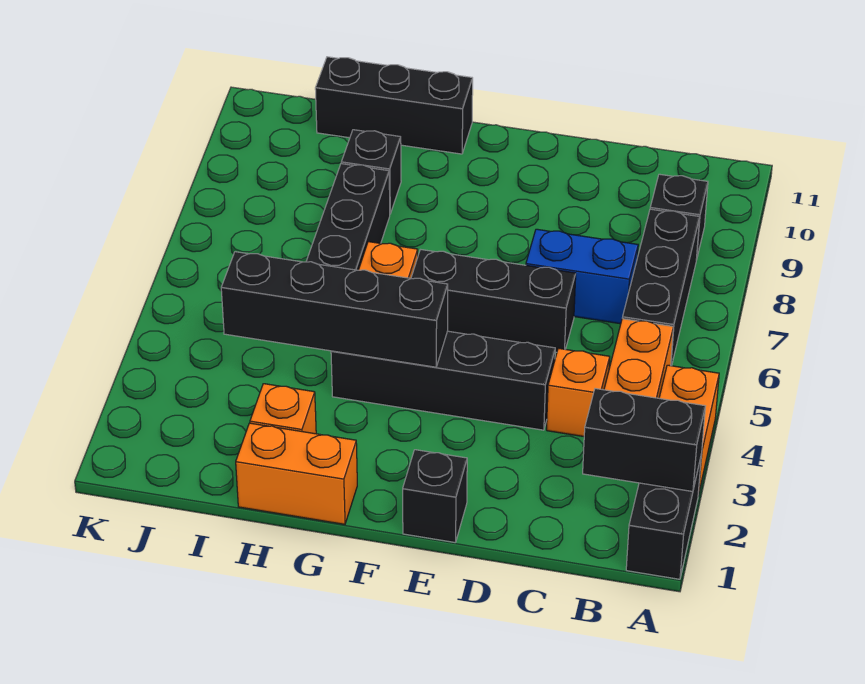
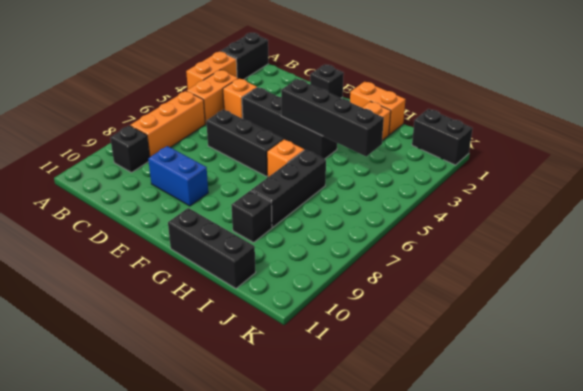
black brick A2:B2 level 2 -> black brick J1:K1 level 1
black brick B6:B8 level 1 -> orange brick B6:B8 level 1
blue brick C7:D7 level 1 -> blue brick D9:E9 level 1

